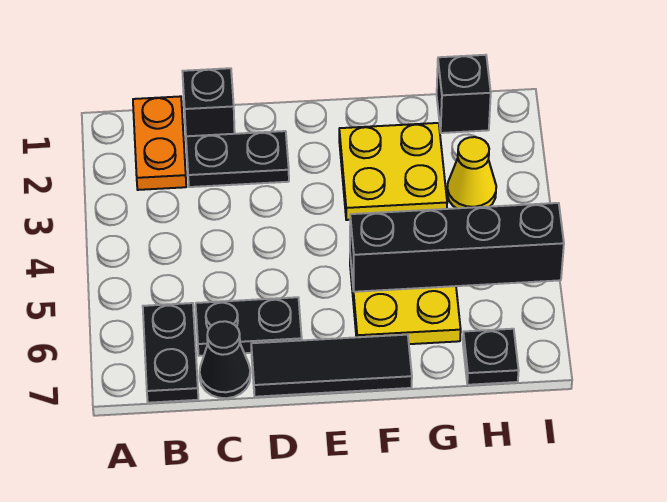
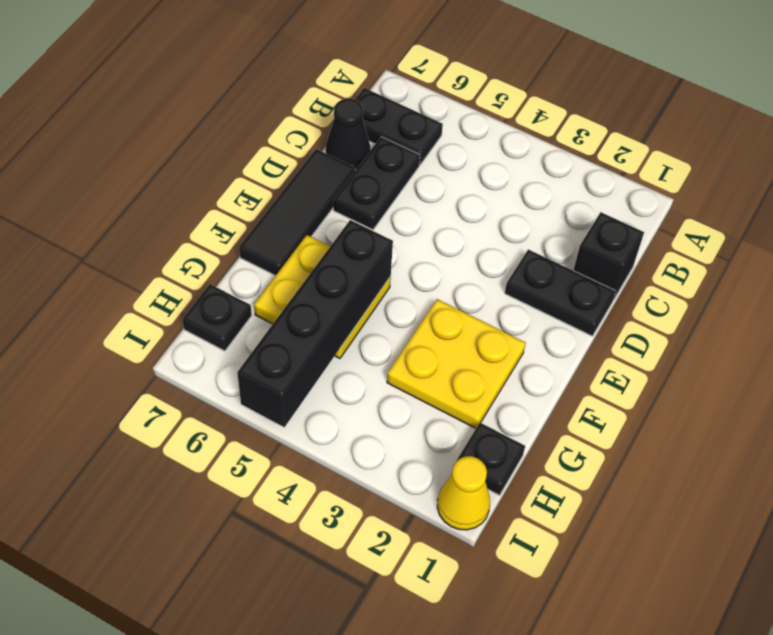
orange plate B1:B2 level 1 -> none
black plate C2:D2 level 1 -> black plate D1:D2 level 1
black brick H1 level 1 -> black plate H1 level 1
yellow cone H3 level 1 -> yellow cone I1 level 1

